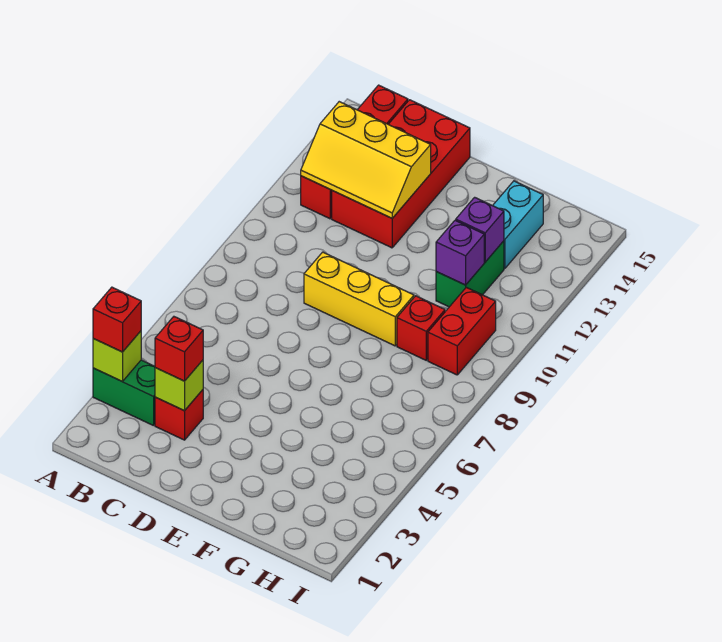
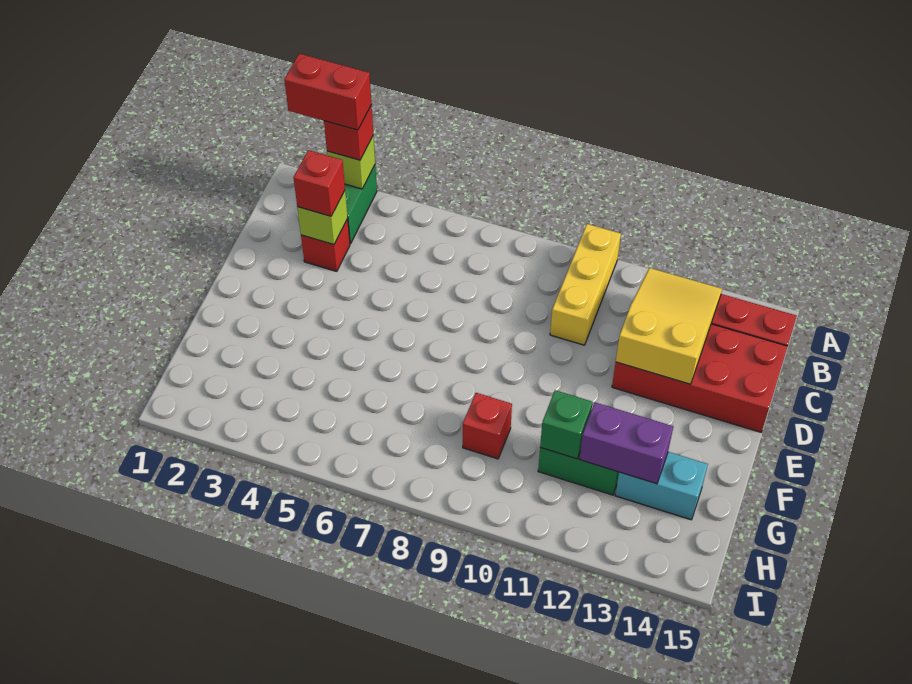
yellow slope B12:D13 level 2 top 13 -> yellow slope B12:D13 level 2 top D
yellow brick D9:F9 level 1 -> yellow brick A10:C10 level 1
purple brick G11 level 2 -> green brick G11 level 2
purple brick G12 level 2 -> purple brick G12:G13 level 2
red brick H9:H10 level 1 -> red brick A2:A3 level 4

